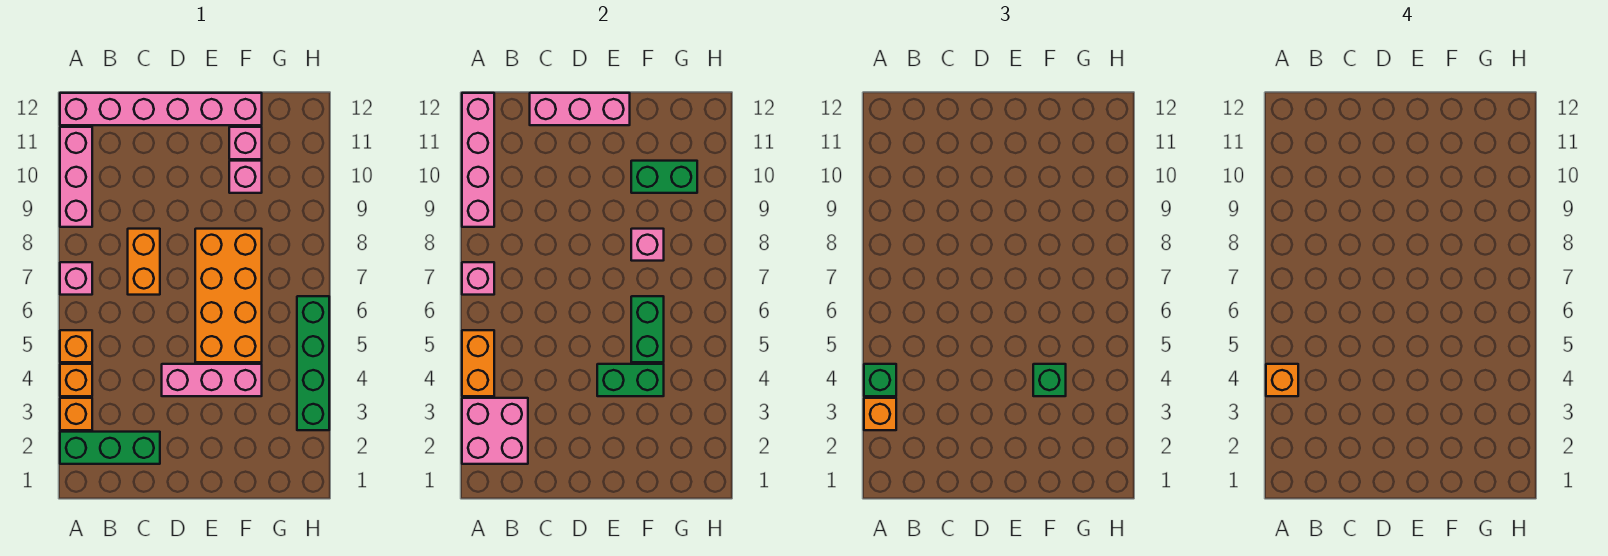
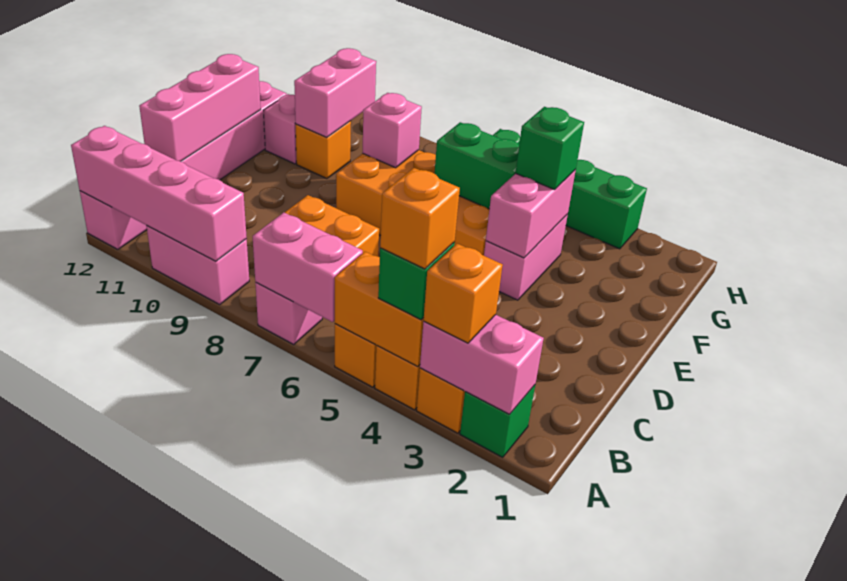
green brick A2:C2 level 1 -> green brick A2 level 1
pink brick A2:B3 level 2 -> pink brick A2:A3 level 2
pink brick A7 level 2 -> pink brick A6:A7 level 2
pink brick A9:A11 level 1 -> pink brick A9:A10 level 1
pink brick D4:F4 level 1 -> pink brick E4:F4 level 1
green brick E4:F4 level 2 -> pink brick E4:F4 level 2
pink brick F10 level 1 -> orange brick F10 level 1
green brick F10:G10 level 2 -> pink brick F10:G10 level 2

